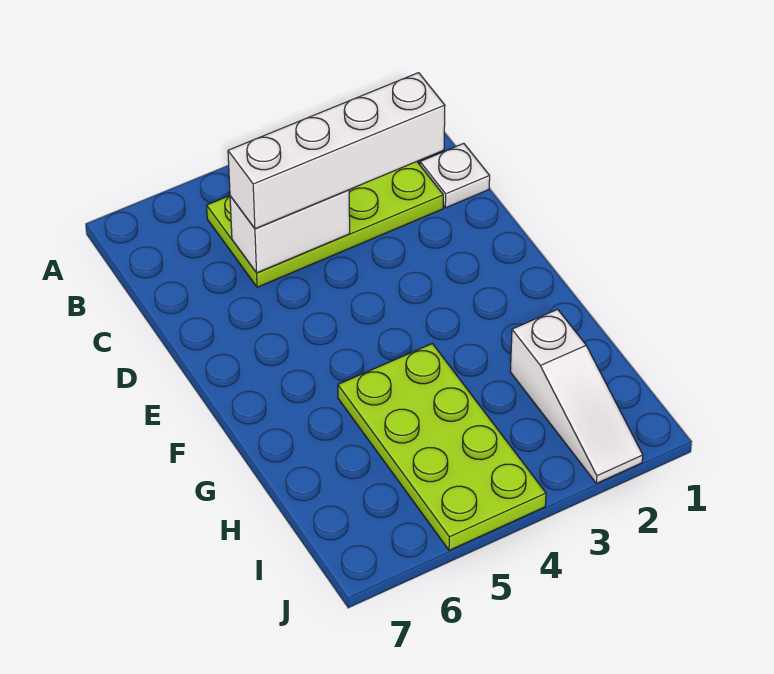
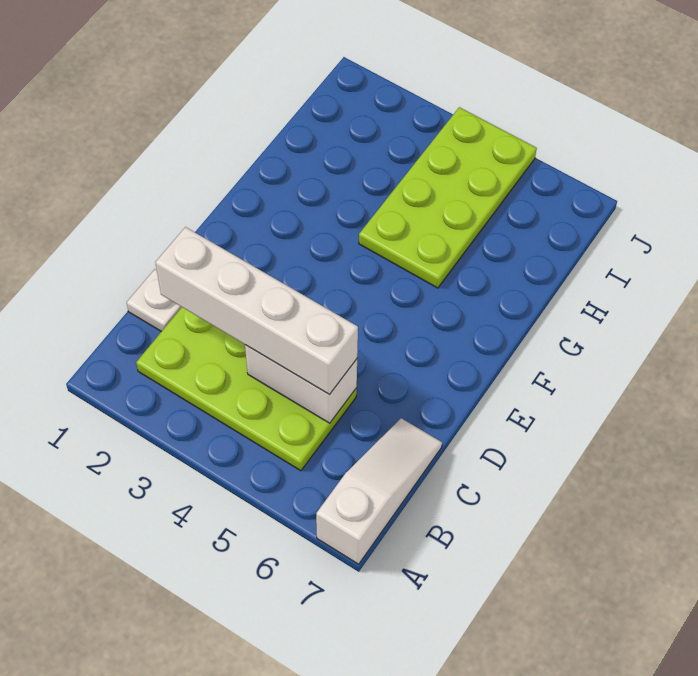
white slope H2:J2 level 1 top H -> white slope A7:C7 level 1 top A

